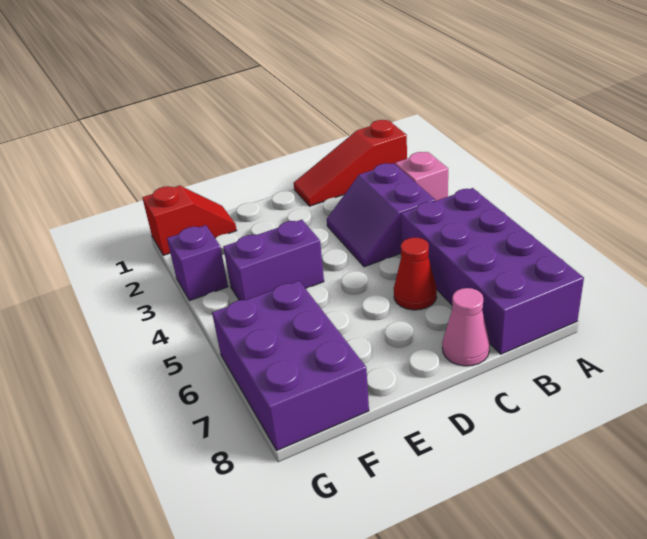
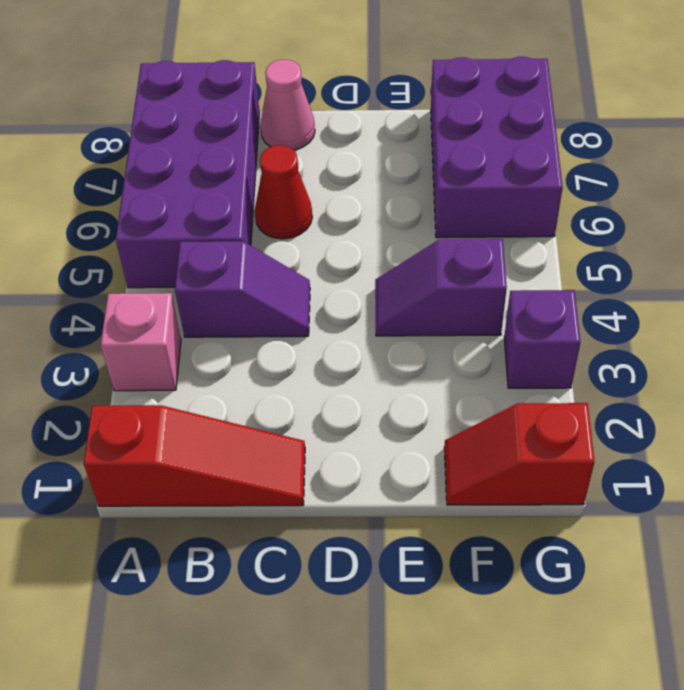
purple slope B3:C4 level 1 top B -> purple slope B4:C4 level 1 top B
purple brick E4:F4 level 1 -> purple slope E4:F4 level 1 top F

